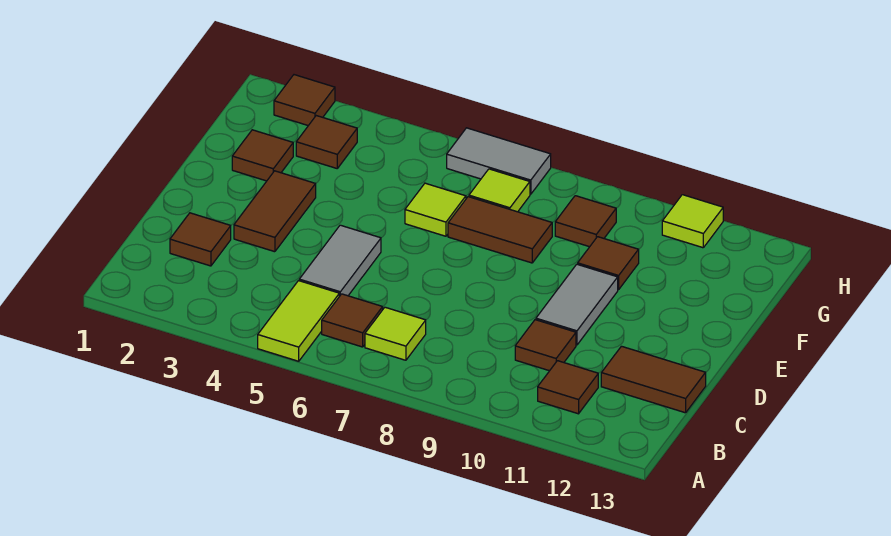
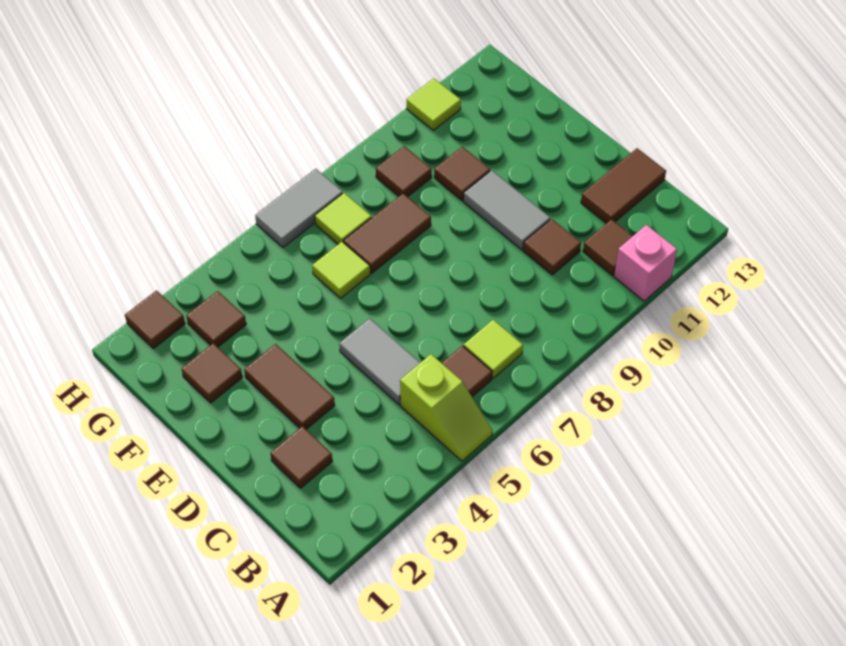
lime tile A5:B5 level 1 -> lime slope A5:B5 level 1 top B
none -> pink brick A11 level 1

